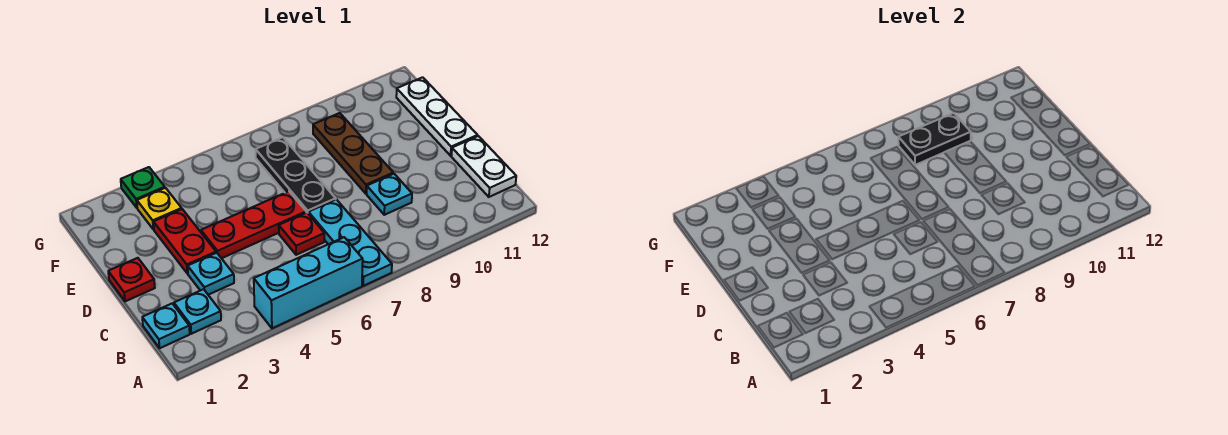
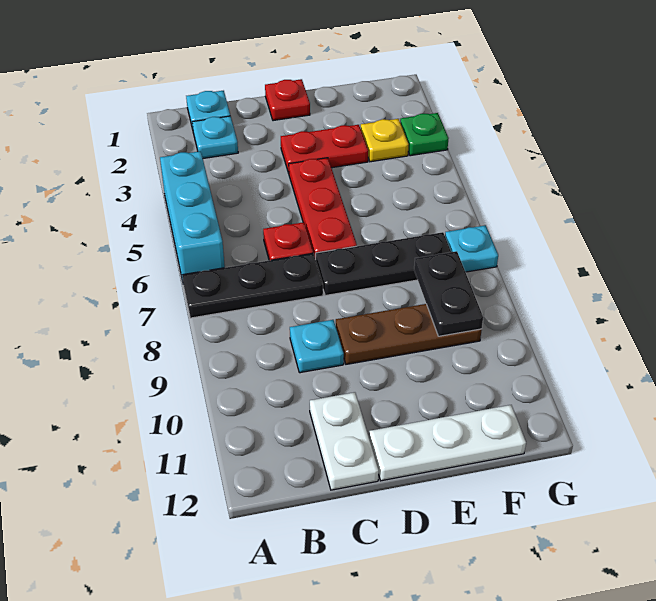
cyan plate A7:C7 level 1 -> black plate A7:C7 level 1
white plate B12:C12 level 1 -> white plate C11:C12 level 1
cyan plate C3 level 1 -> cyan plate G7 level 1

